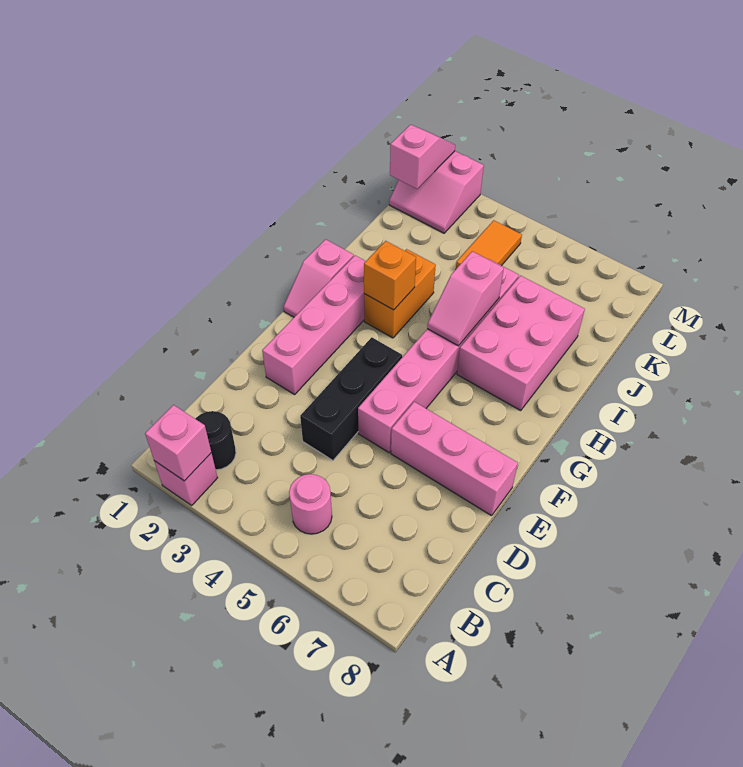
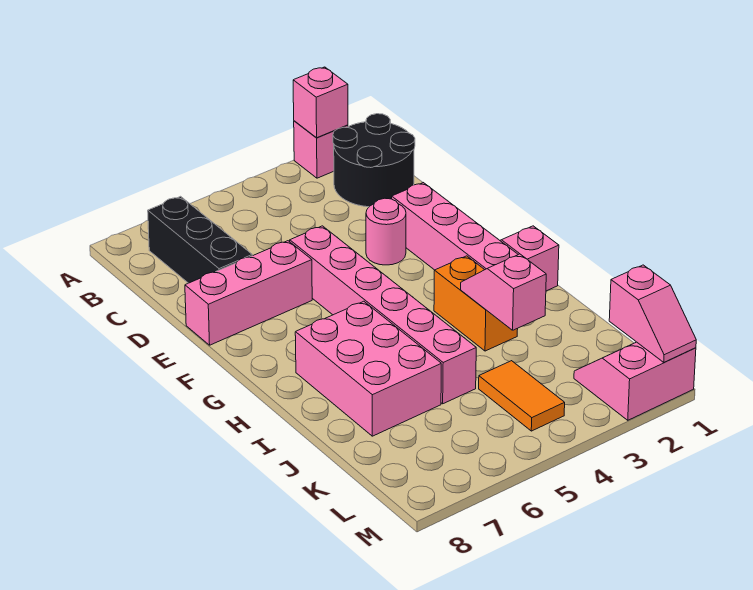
black round brick B2 level 1 -> black round brick B1:C2 level 1
pink round brick B5 level 1 -> pink round brick E3 level 1
black brick D4:F4 level 1 -> black brick B7:D7 level 1
orange brick H3 level 2 -> none
pink slope H5:I5 level 2 top I -> pink slope I3:J3 level 2 top J

